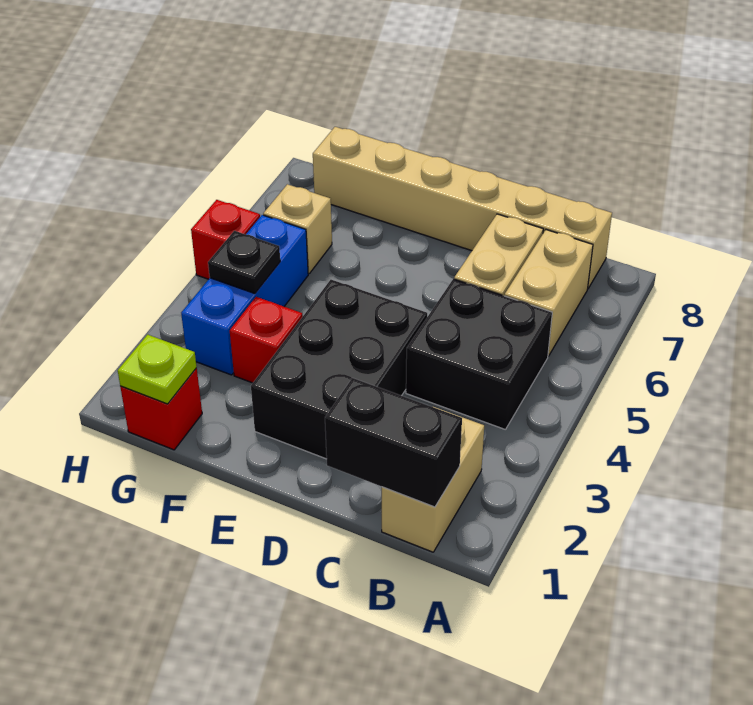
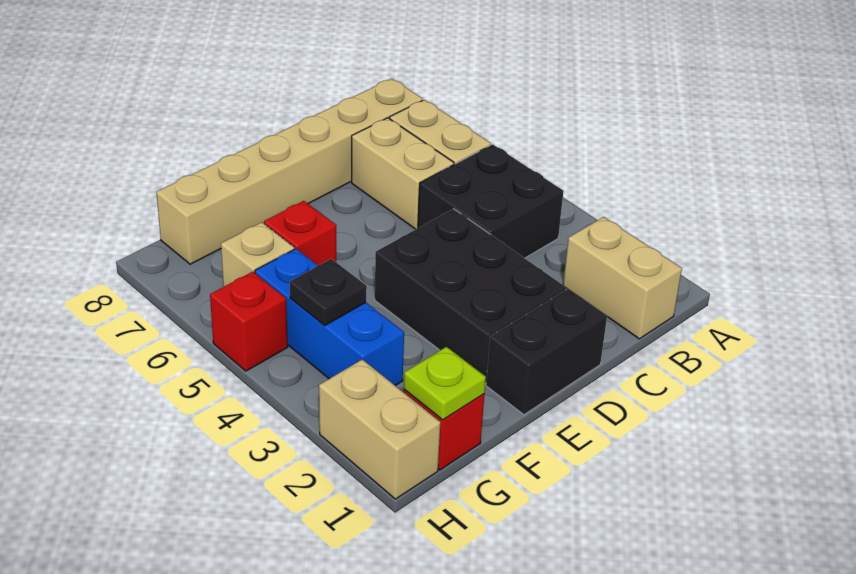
black brick B1:C1 level 2 -> black brick D1:E1 level 1
red brick F3 level 1 -> red brick F6 level 1
none -> tan brick H1:H2 level 1

